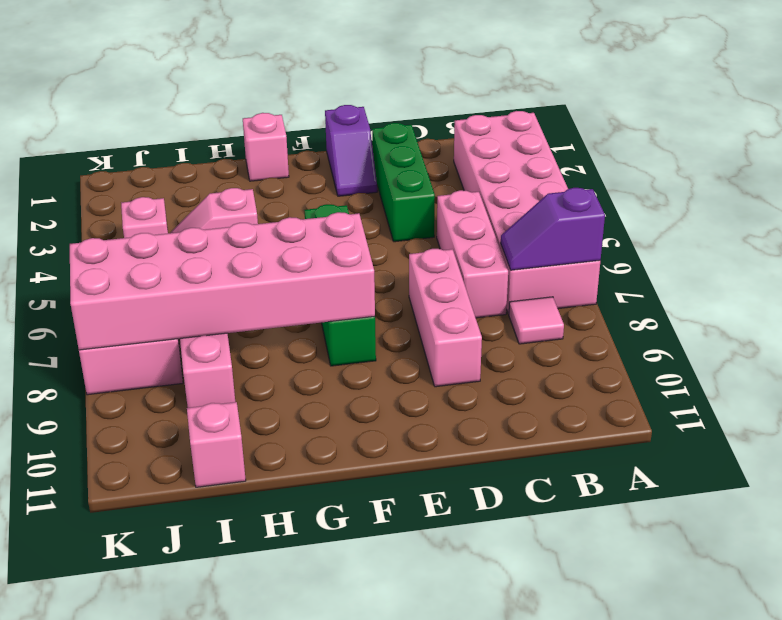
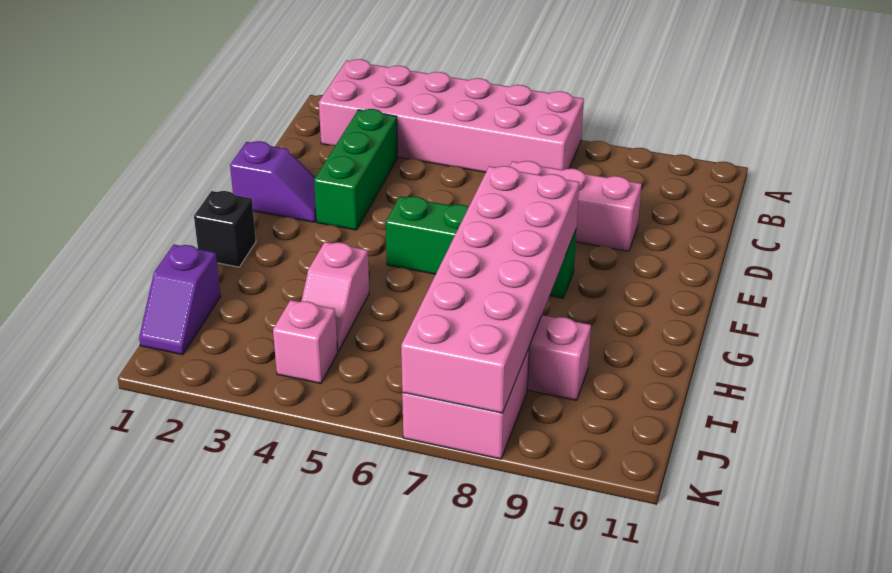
purple slope A7:B7 level 2 top A -> purple slope I1:J1 level 1 top I
pink tile B8 level 1 -> none
pink brick C5:C7 level 1 -> none
green brick D2:D4 level 1 -> green brick C3:E3 level 1
pink brick G1 level 1 -> black brick G1 level 1
pink brick I11 level 1 -> none

